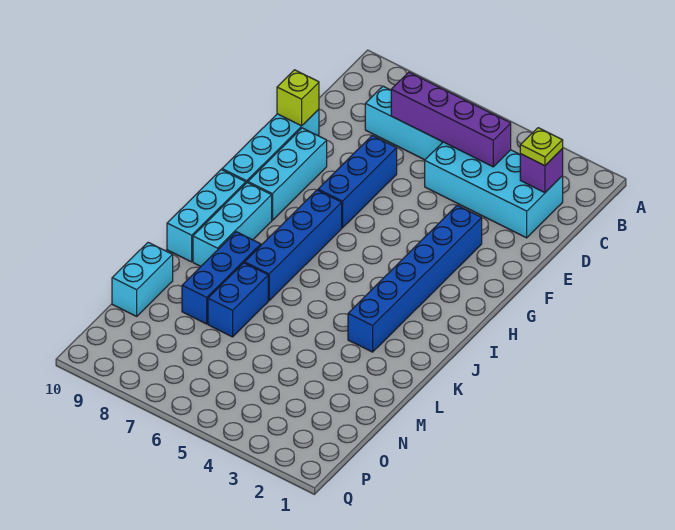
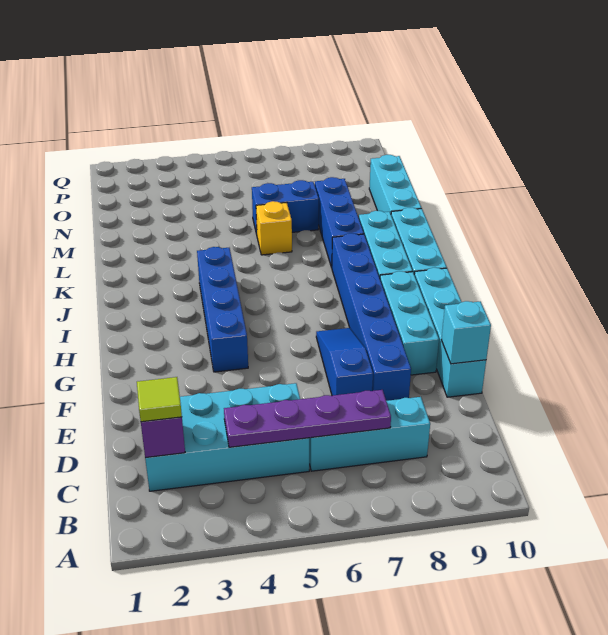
lime plate C2 level 3 -> lime tile C2 level 3
purple brick C4:C7 level 2 -> purple plate C4:C7 level 2
blue brick E7:G7 level 1 -> blue slope E7:G7 level 1 top E
lime brick E10 level 2 -> cyan brick E10 level 2
blue brick F3:K3 level 1 -> blue brick E8:J8 level 1
blue brick H7:K7 level 1 -> blue brick G4:J4 level 1
none -> yellow brick L6 level 1
blue brick L7:M7 level 1 -> blue brick M6:M7 level 1
cyan brick M10:N10 level 1 -> cyan brick L10:N10 level 1

